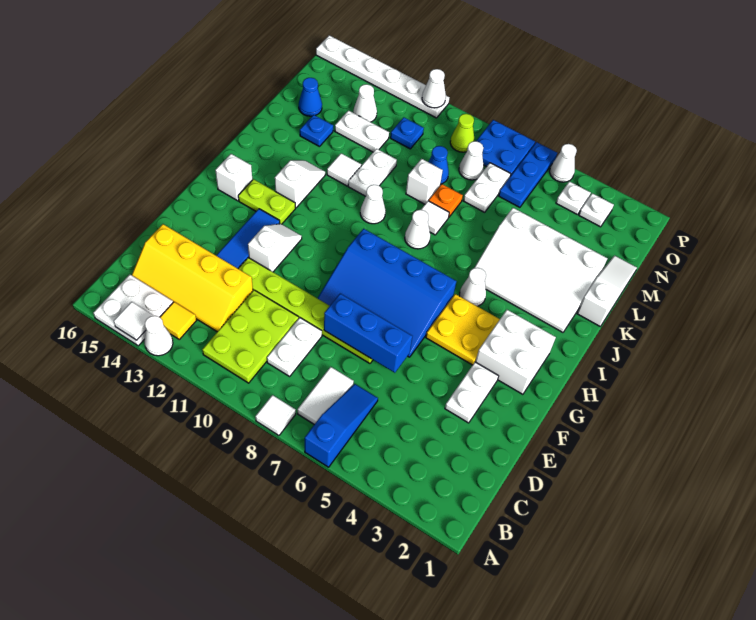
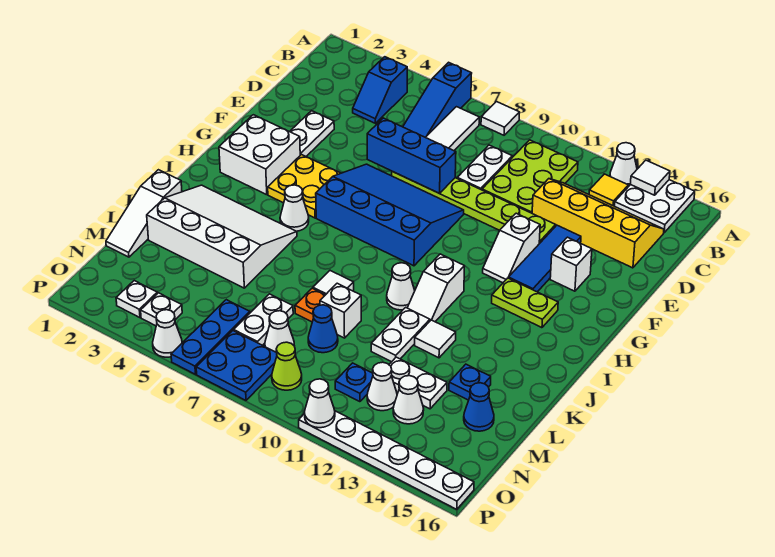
none -> blue slope B4:C4 level 1 top B
white brick H15 level 1 -> white brick F14 level 1
white slope I13:J13 level 1 top I -> white slope I11:J11 level 1 top I
white cone J8 level 1 -> white cone N12 level 1

